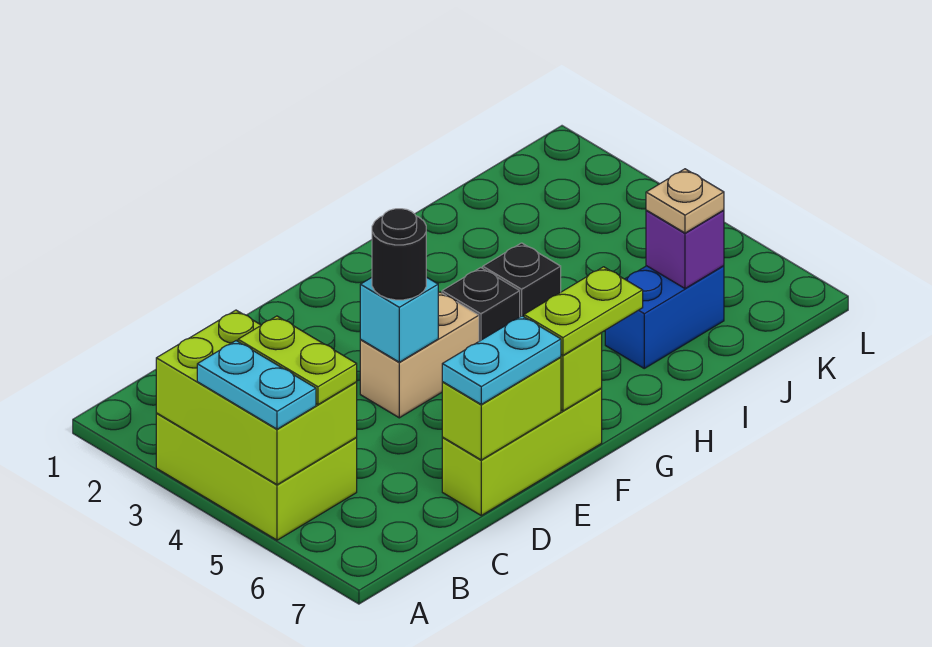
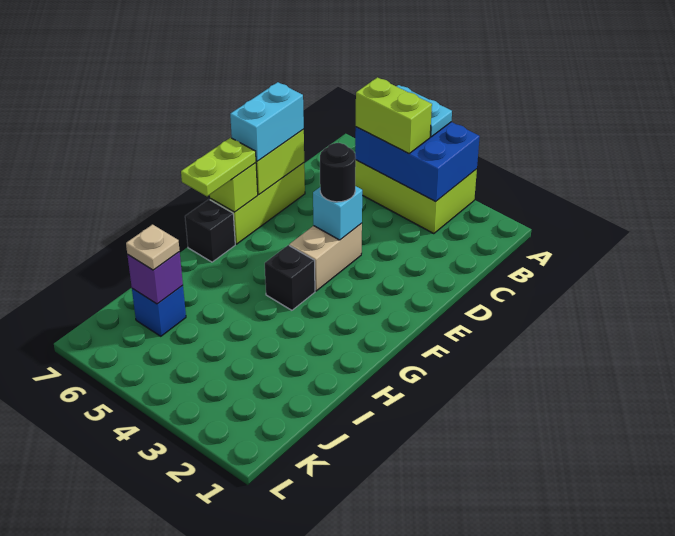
lime brick A3:B5 level 2 -> blue brick A3:B5 level 2
lime plate B4:B5 level 3 -> lime brick B4:B5 level 3
cyan plate D7:E7 level 3 -> cyan brick D7:E7 level 3
black brick H4 level 1 -> black brick G7 level 1
blue brick I6:J6 level 1 -> blue brick J6 level 1

